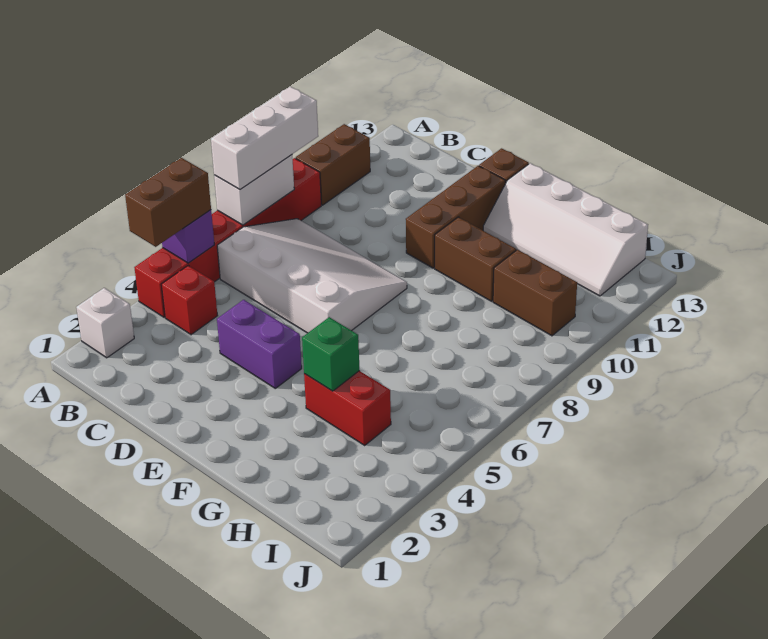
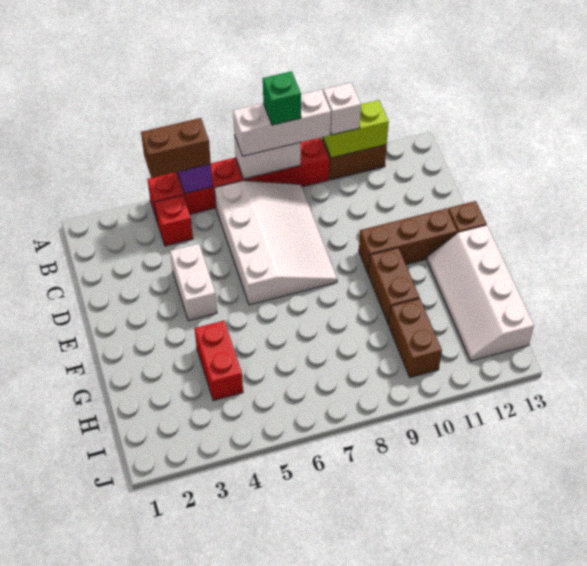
white brick A2 level 1 -> white brick A10 level 3
none -> lime brick A10:A11 level 2
purple brick D4:E4 level 1 -> white brick D4:E4 level 1
green brick G4 level 2 -> green brick A8 level 4

